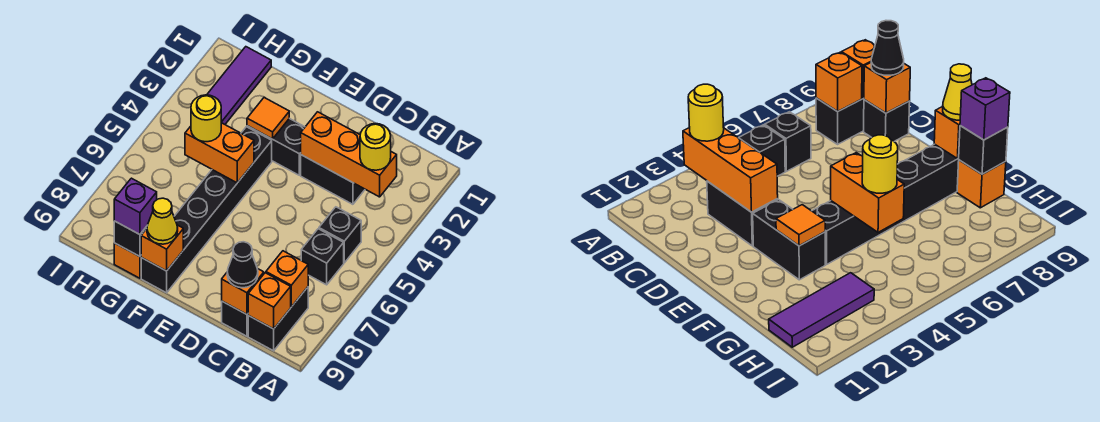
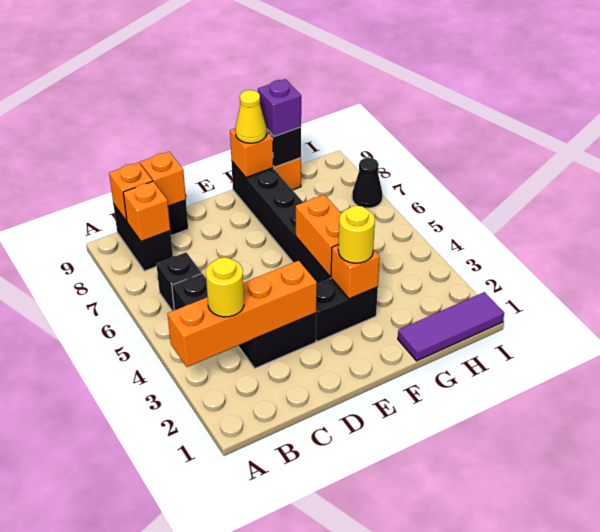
orange brick B3:D3 level 2 -> orange brick A3:D3 level 2
black cone C9 level 3 -> black cone I7 level 1
orange tile F3 level 2 -> orange brick F3 level 2
orange brick F5:G5 level 2 -> orange brick F4:F5 level 2
yellow round brick G5 level 3 -> yellow round brick F3 level 3
purple tile H1:H3 level 1 -> purple tile G1:I1 level 1

